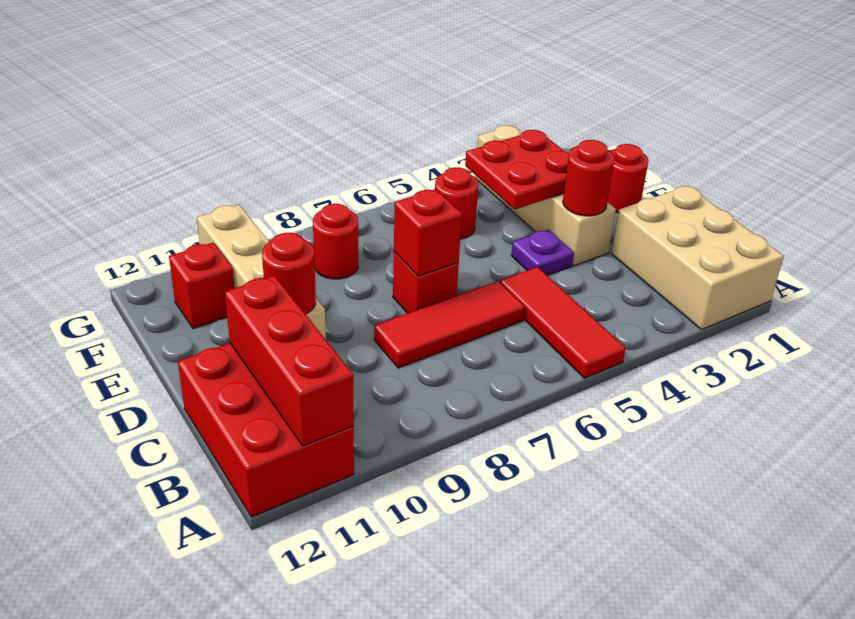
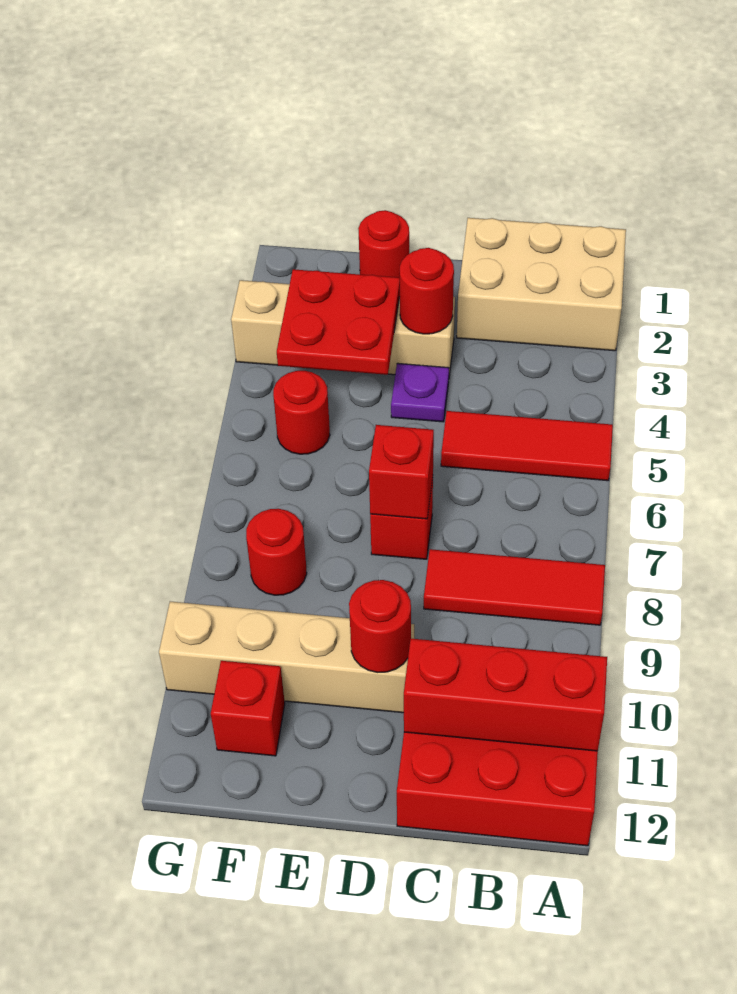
red tile C6:C8 level 1 -> red tile A8:C8 level 1

